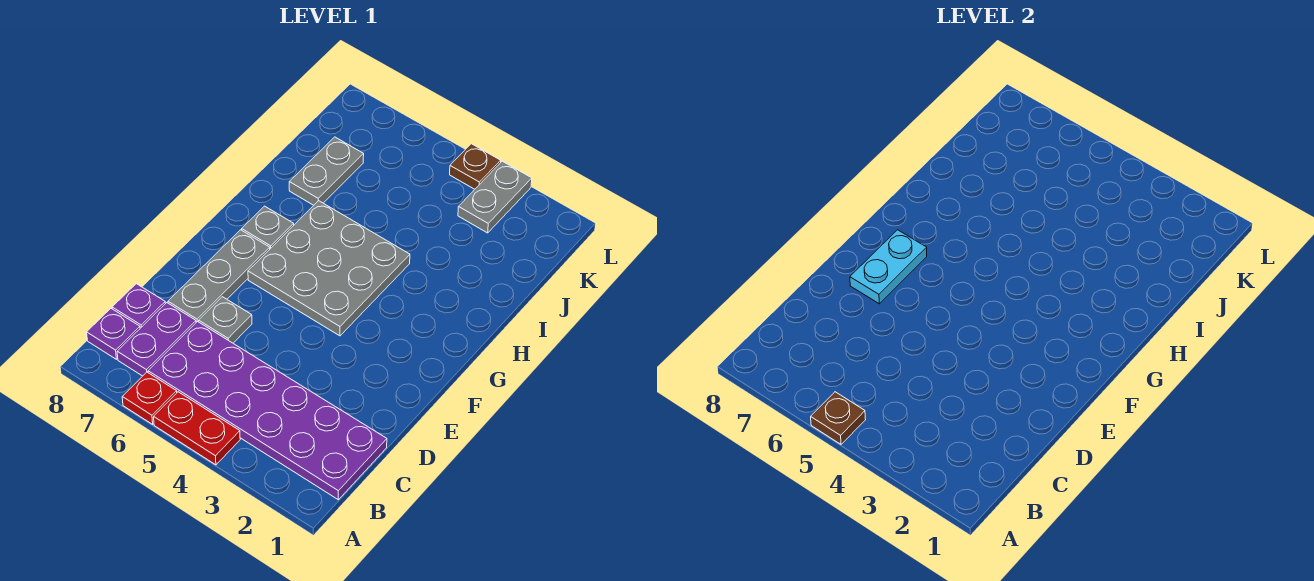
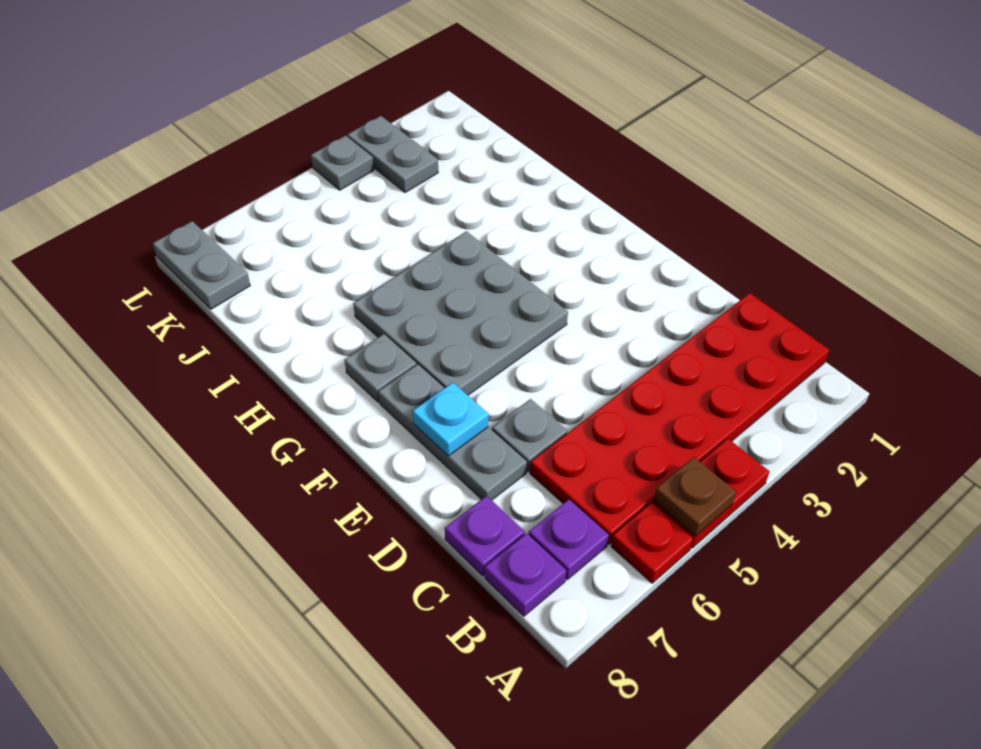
purple plate B1:C6 level 1 -> red plate B1:C6 level 1
purple plate B7:C7 level 1 -> purple plate B7 level 1
cyan plate E7:F7 level 2 -> cyan plate E7 level 2
grey plate I7:J7 level 1 -> grey plate K8:L8 level 1
brown plate L4 level 1 -> grey plate L4 level 1

